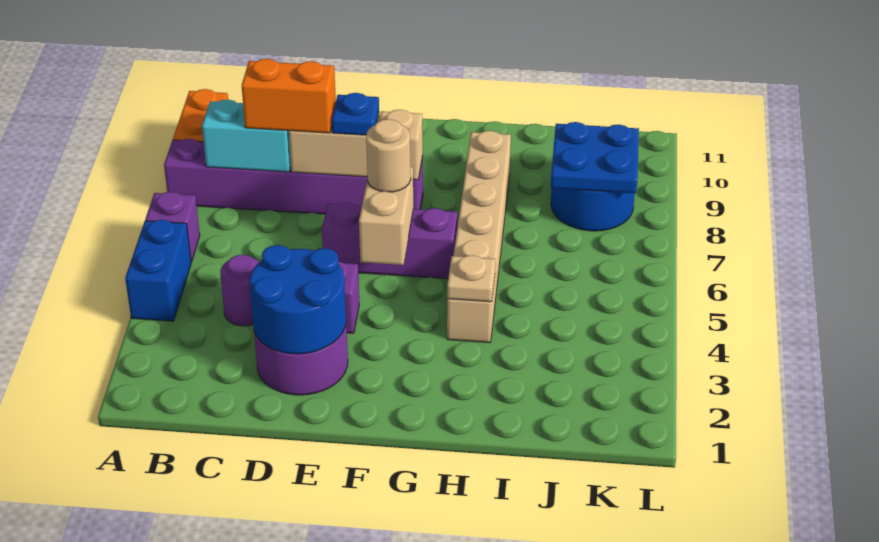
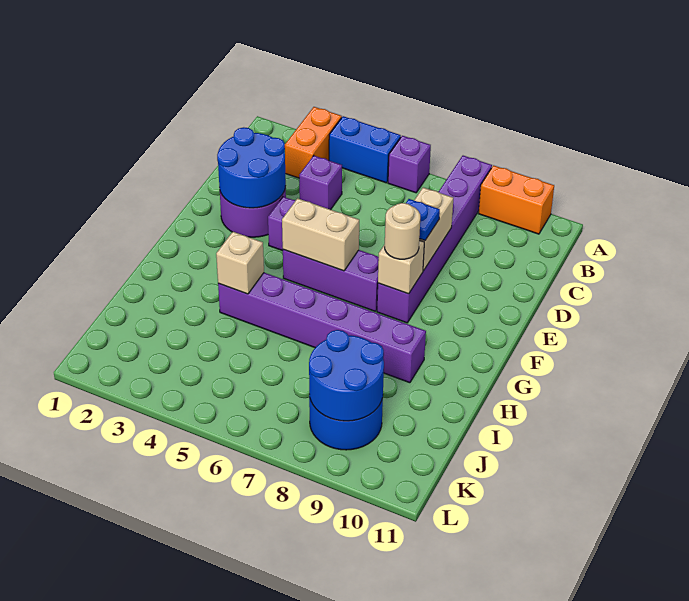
cyan brick B8:C8 level 2 -> none
purple round brick C4 level 1 -> purple brick C4 level 1
orange brick C8:D8 level 3 -> orange brick A3:B3 level 1
purple brick E6:G6 level 1 -> purple brick F5:F7 level 1
tan round brick F6 level 3 -> tan round brick F8 level 3
tan brick H4:H9 level 1 -> purple brick H4:H9 level 1
tan plate H4 level 2 -> tan brick H4 level 2
blue plate J8:K9 level 2 -> blue round brick J8:K9 level 2

